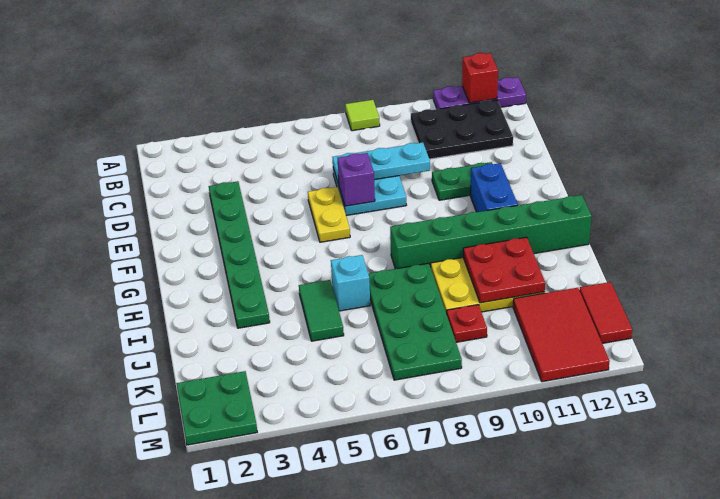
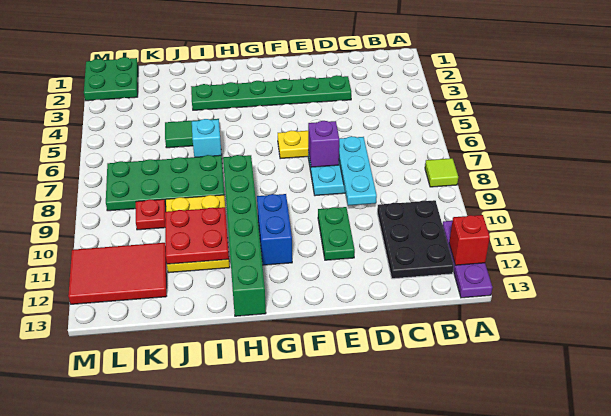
blue brick F11:G11 level 1 -> blue brick G10:G11 level 1
red tile K13:L13 level 1 -> none

